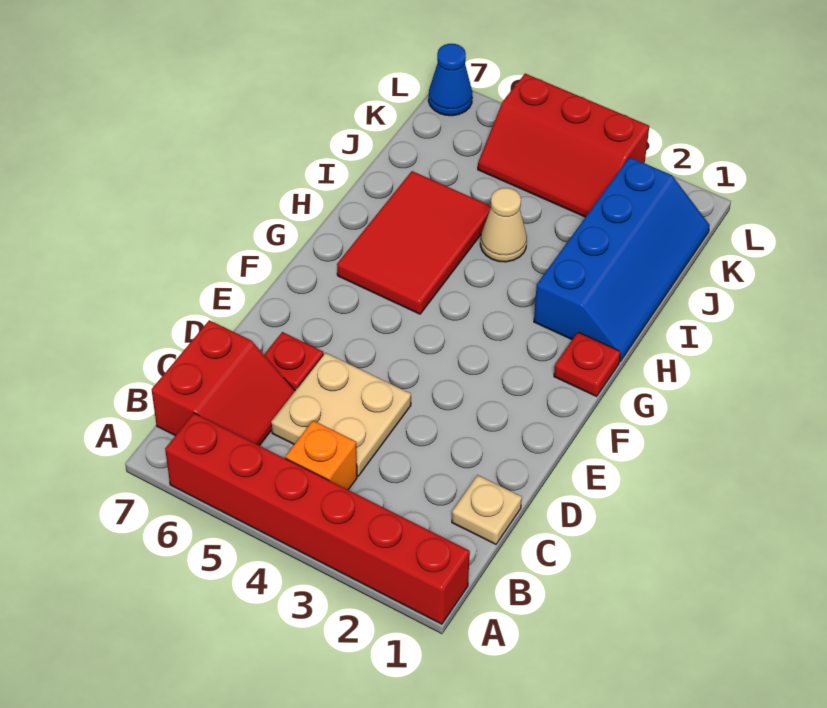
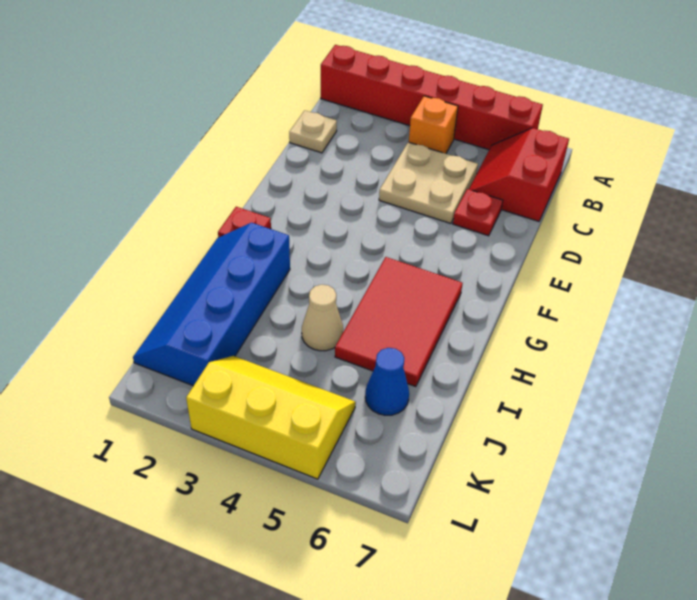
red slope K3:L5 level 1 top L -> yellow slope K3:L5 level 1 top L
blue cone L7 level 1 -> blue cone J6 level 1

